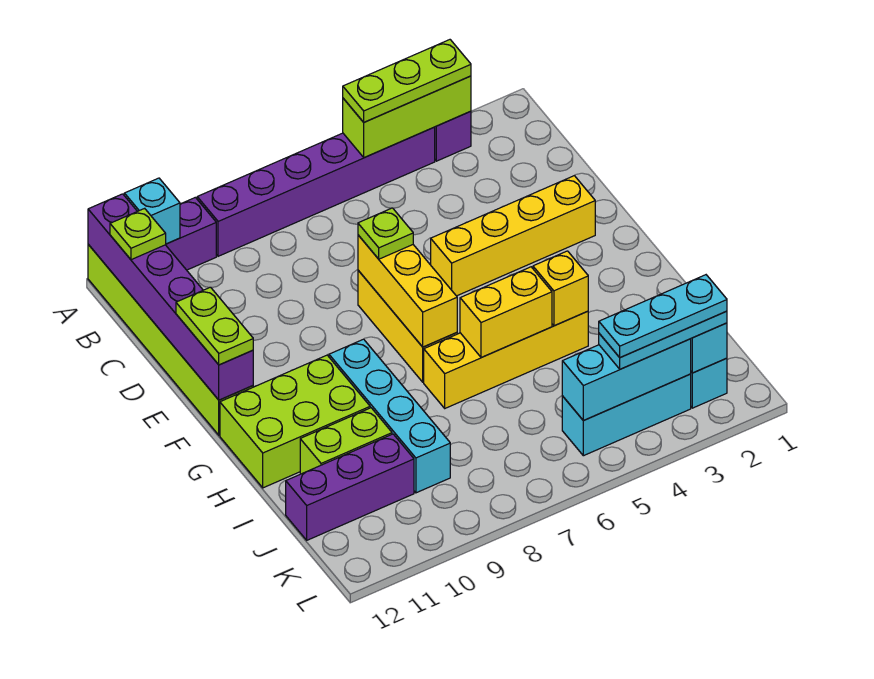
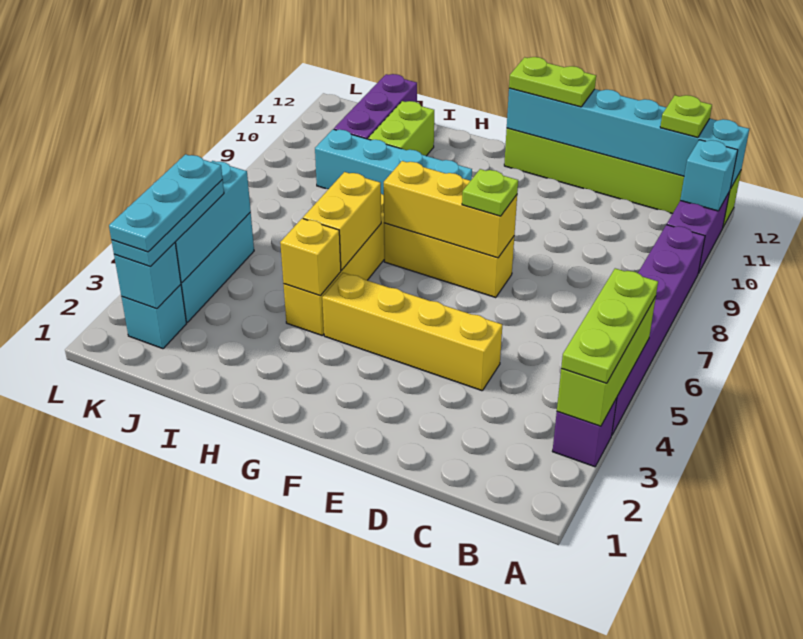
purple brick A12:F12 level 2 -> cyan brick A12:F12 level 2
yellow brick E2:E5 level 1 -> yellow brick D4:G4 level 1
lime brick G10:H12 level 1 -> none

